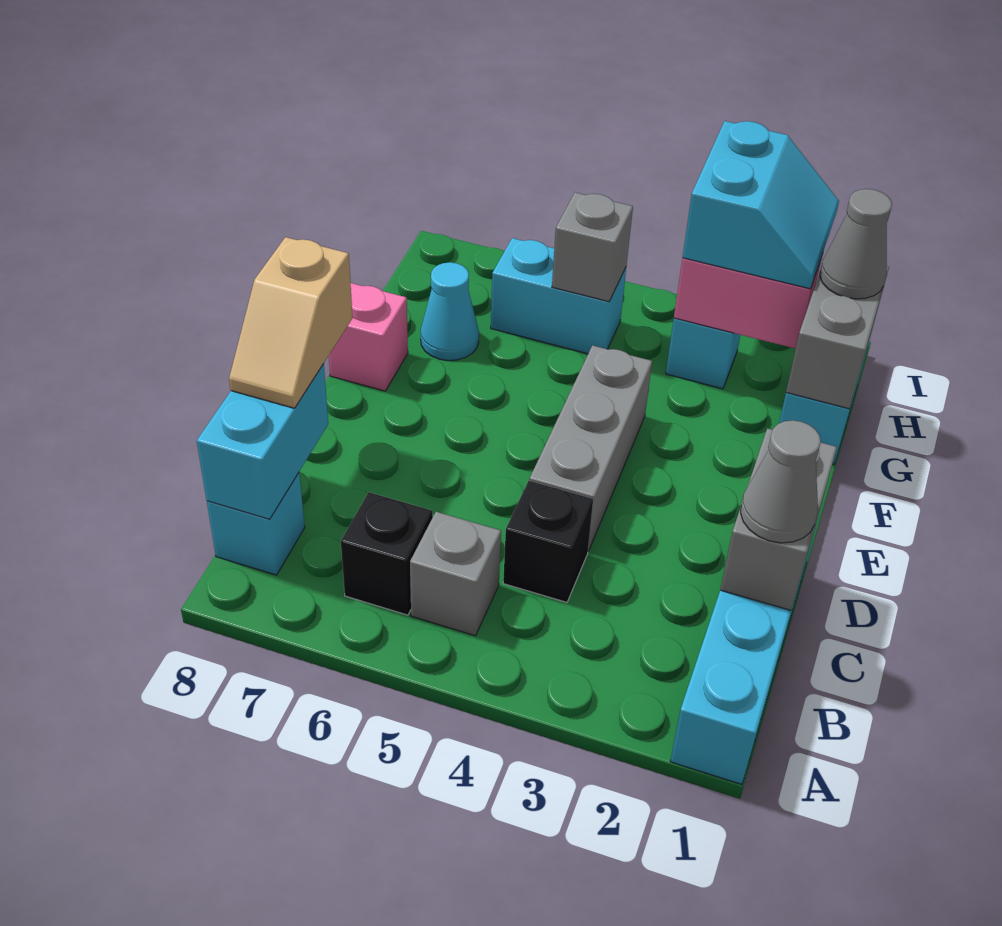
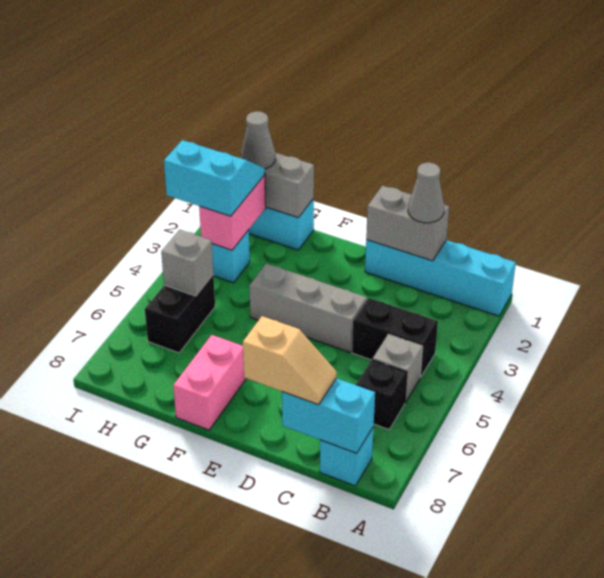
black brick C4 level 1 -> black brick B4:C4 level 1
pink brick F8 level 1 -> pink brick F7:F8 level 1
cyan cone G7 level 1 -> none
cyan brick H5:H6 level 1 -> black brick H5:H6 level 1

